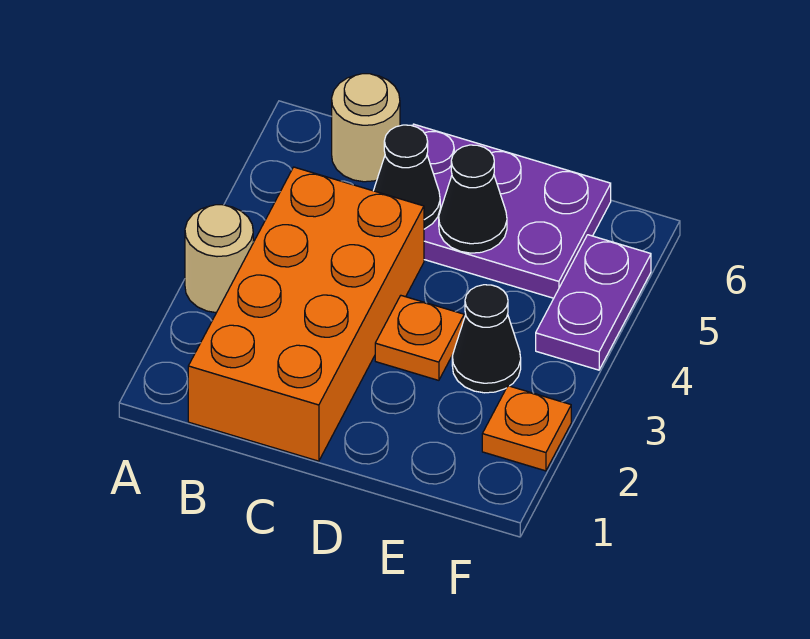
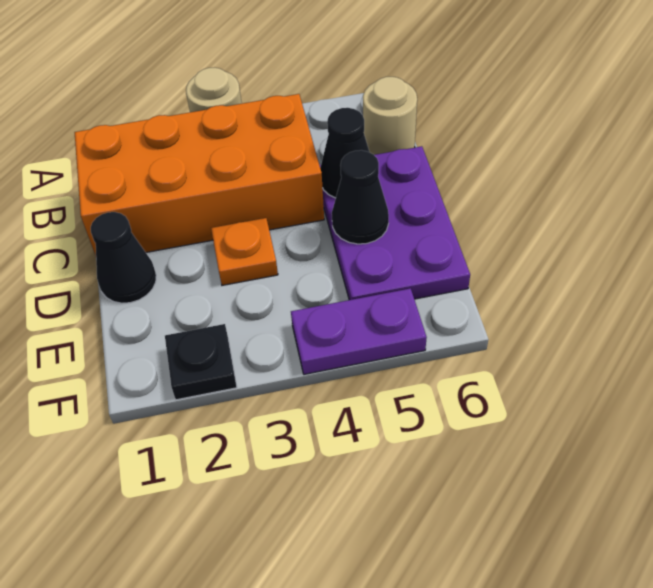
black cone E3 level 1 -> black cone D1 level 1
orange plate F2 level 1 -> black plate F2 level 1

